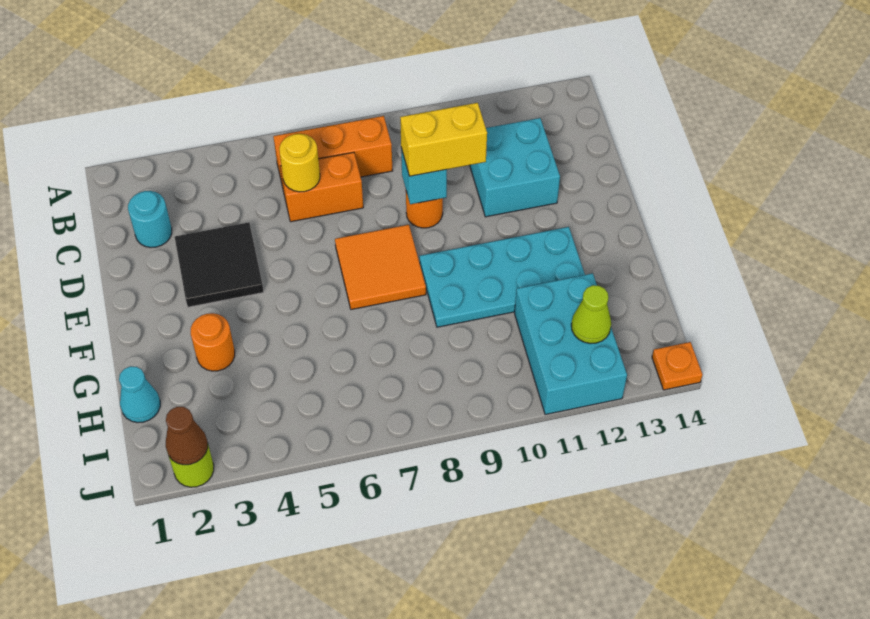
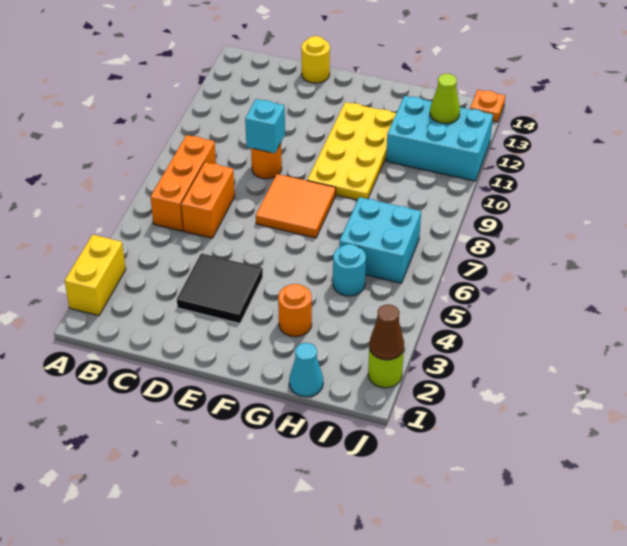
cyan round brick C2 level 1 -> cyan round brick H5 level 1
yellow round brick C6 level 2 -> yellow round brick D14 level 1
cyan brick C11:D12 level 1 -> cyan brick H6:I7 level 1
yellow brick D9:D10 level 3 -> yellow brick A2:A3 level 1
cyan plate F9:G12 level 1 -> yellow plate F9:G12 level 1

